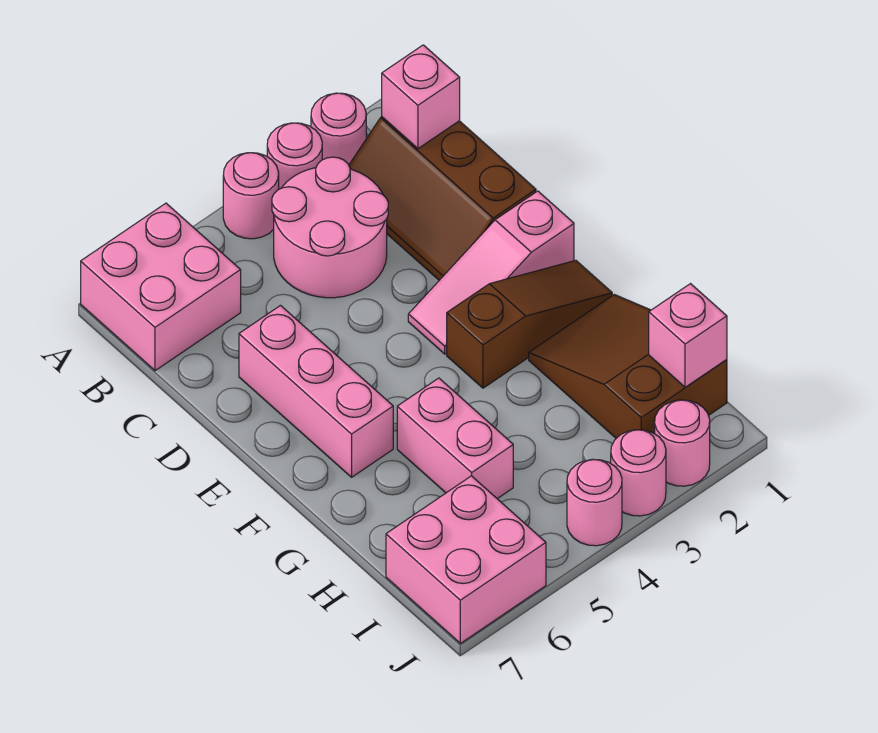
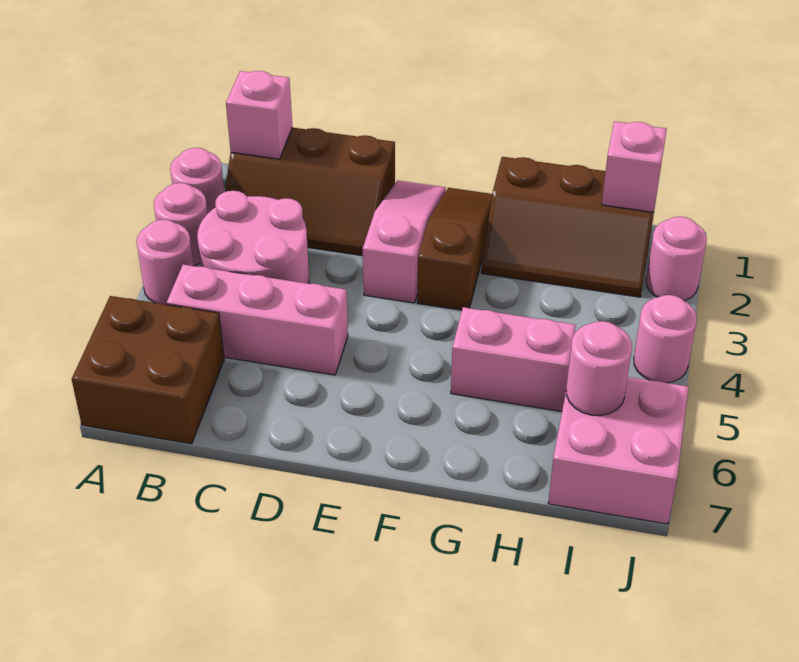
pink brick A6:B7 level 1 -> brown brick A6:B7 level 1
pink brick D6:F6 level 1 -> pink brick B5:D5 level 1
pink slope E1:E3 level 1 top 1 -> pink slope E1:E3 level 1 top 3
brown slope G1:I2 level 1 top I -> brown slope G1:I2 level 1 top 1
pink round brick J3 level 1 -> pink round brick I6 level 2

